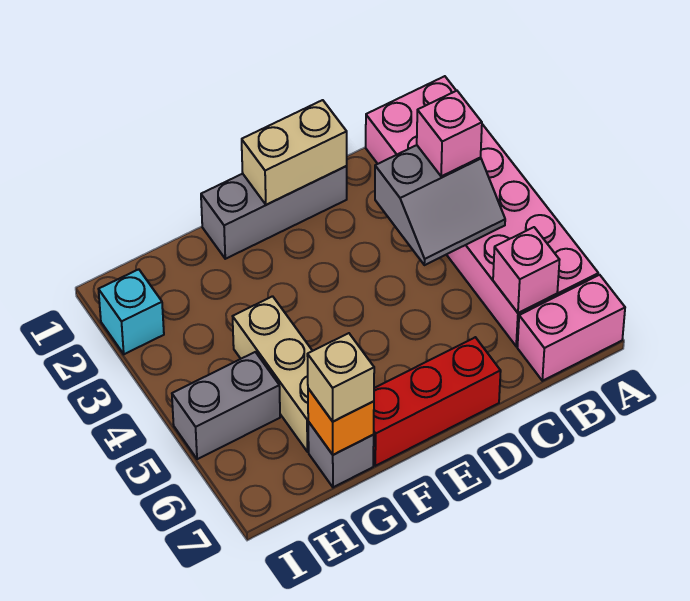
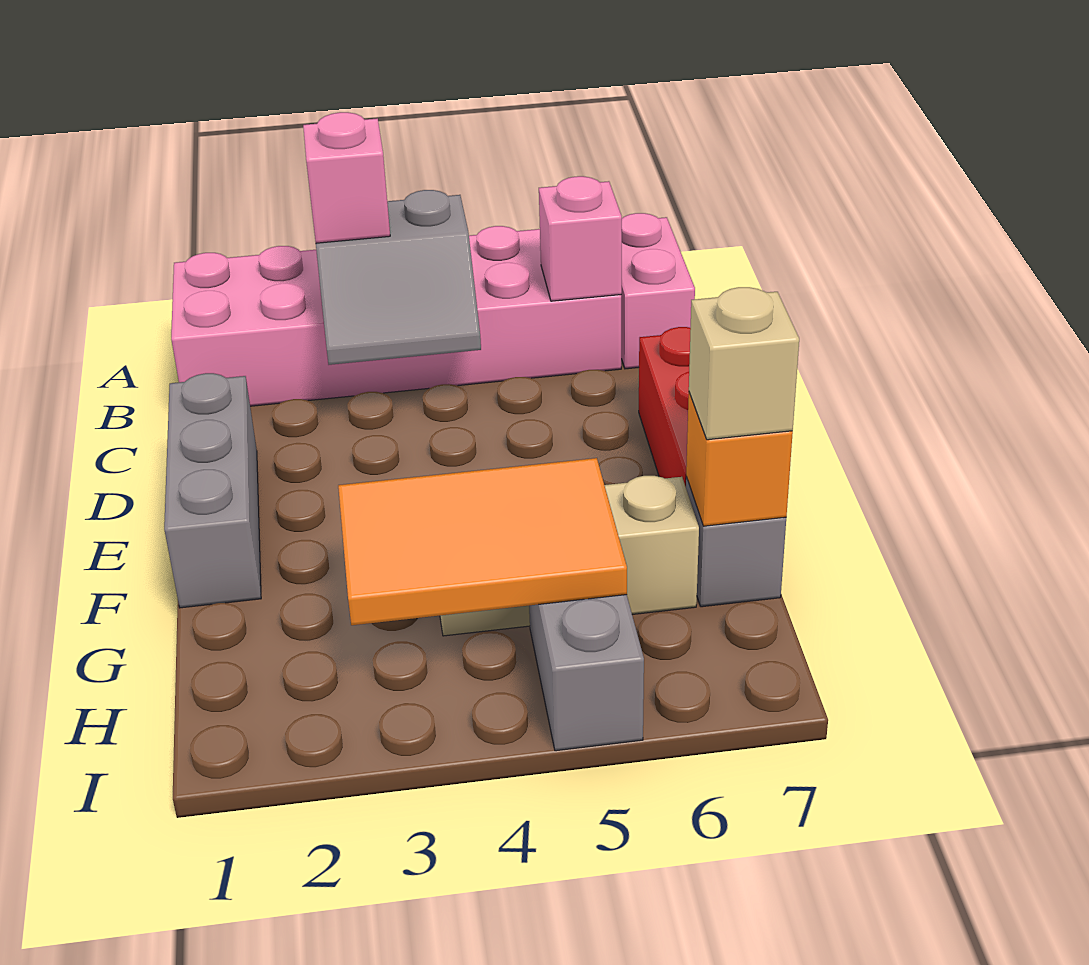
grey slope B3:C4 level 2 top 3 -> grey slope B3:C4 level 2 top B
tan brick D1:E1 level 2 -> none
none -> orange tile G3:H5 level 2
cyan brick I2 level 1 -> none

